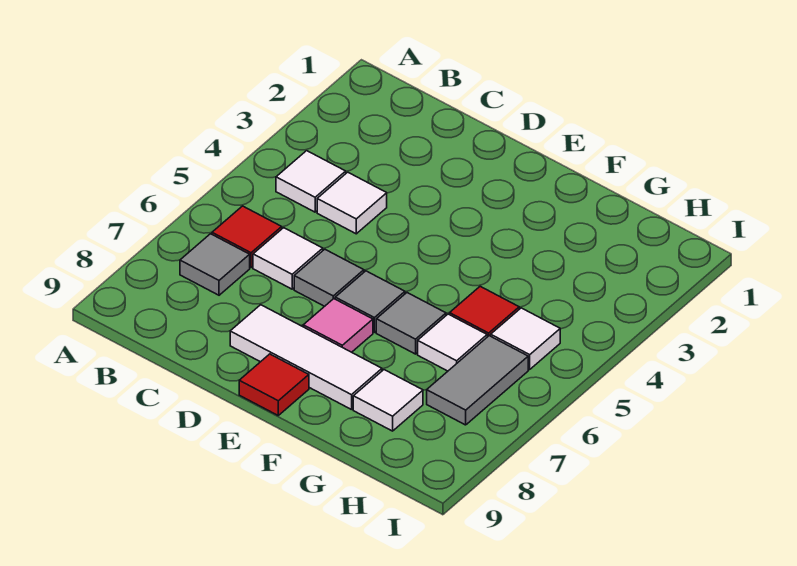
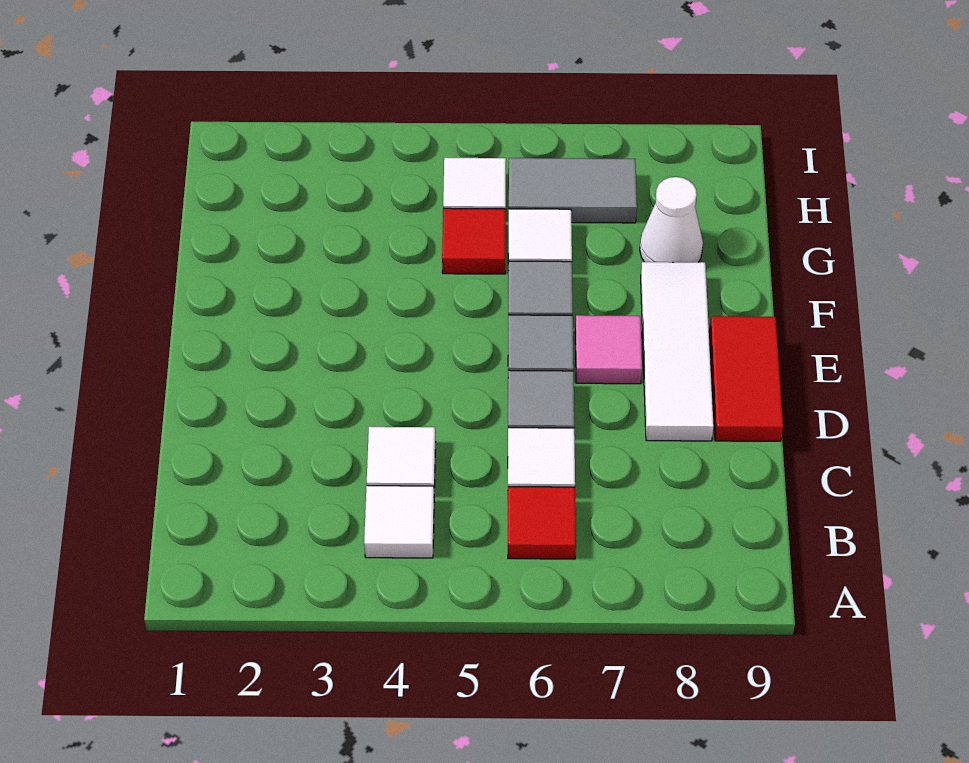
grey tile B7 level 1 -> none
red tile E9 level 1 -> red tile D9:E9 level 1
white tile G8 level 1 -> white cone G8 level 1

